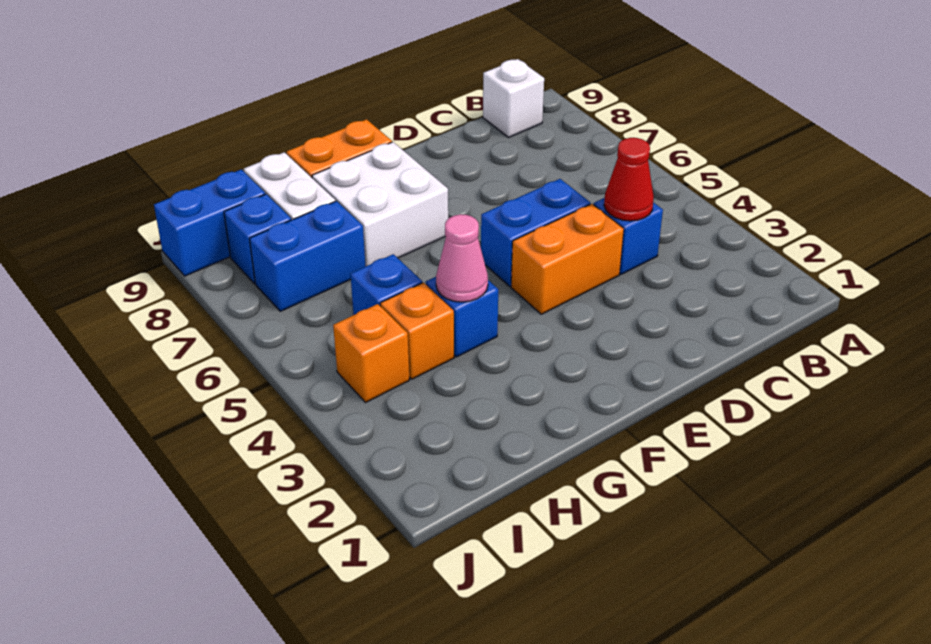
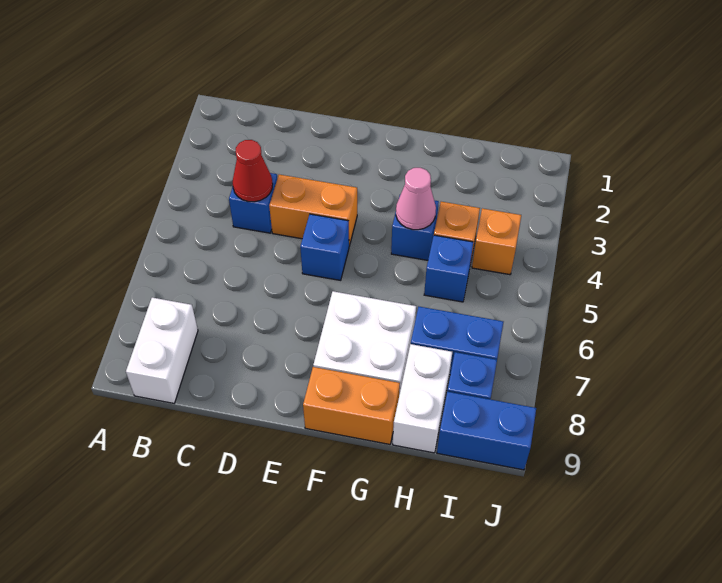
white brick B9 level 1 -> white brick B8:B9 level 1
blue brick D5:E5 level 1 -> blue brick E5 level 1

